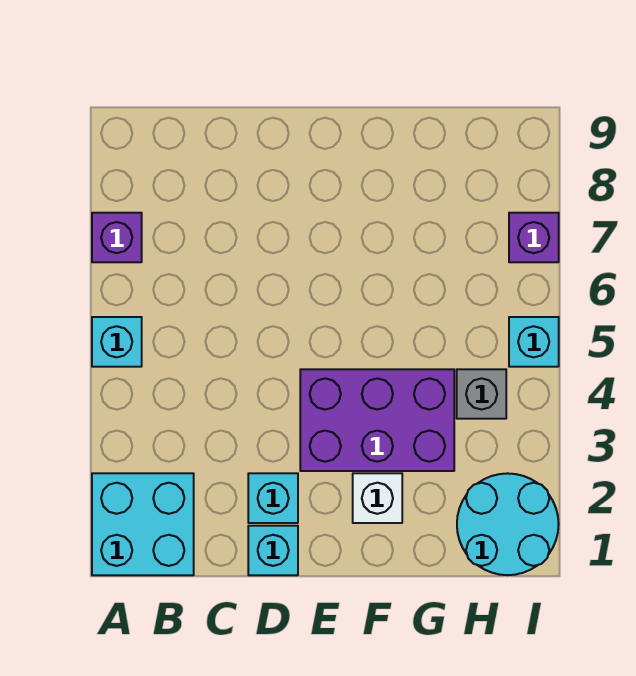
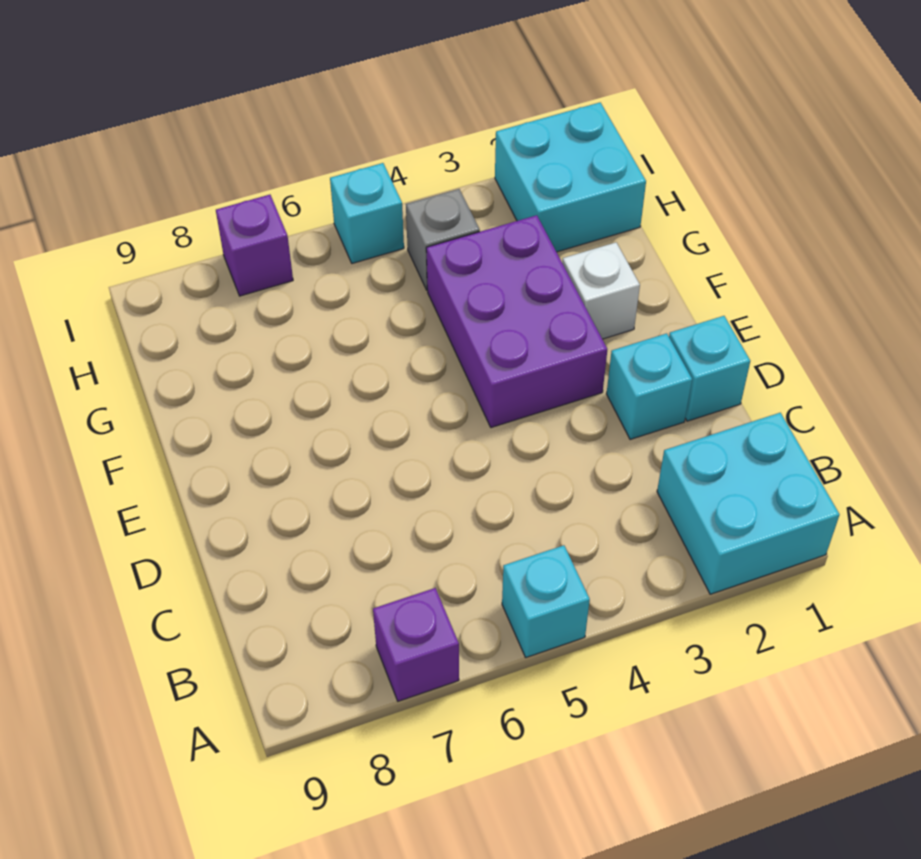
cyan round brick H1:I2 level 1 -> cyan brick H1:I2 level 1

